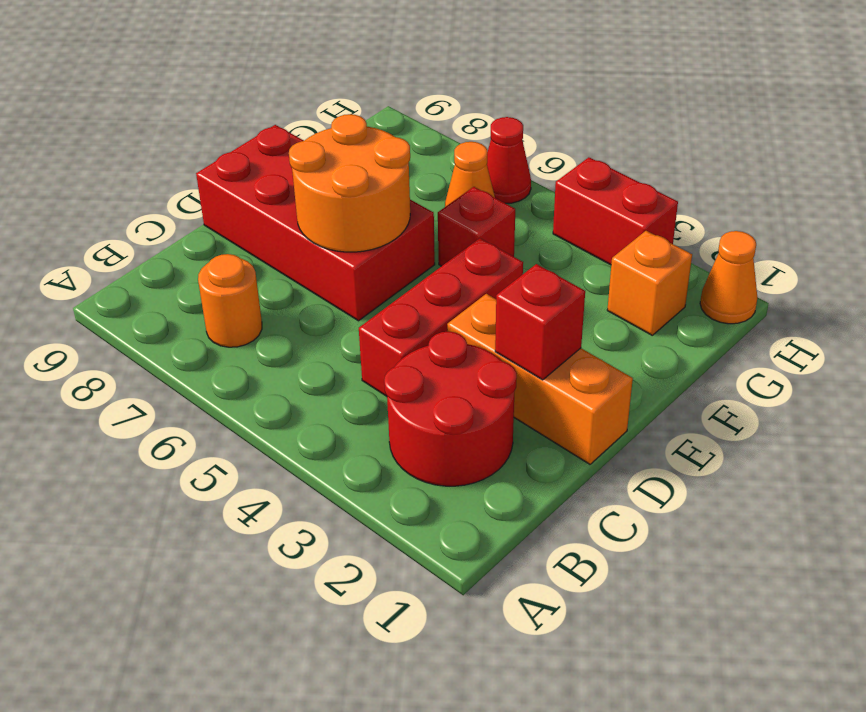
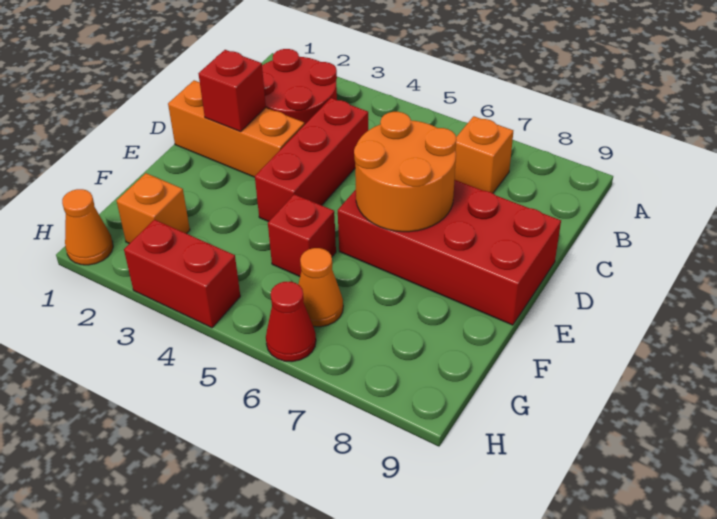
orange round brick B7 level 1 -> orange brick B7 level 1

